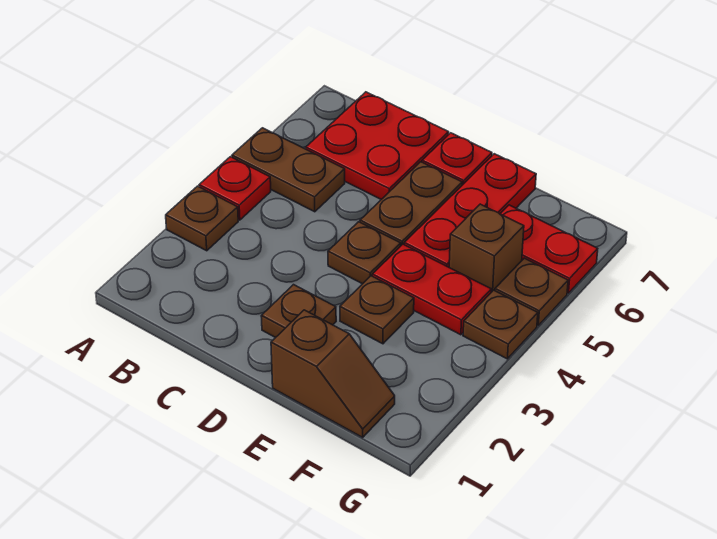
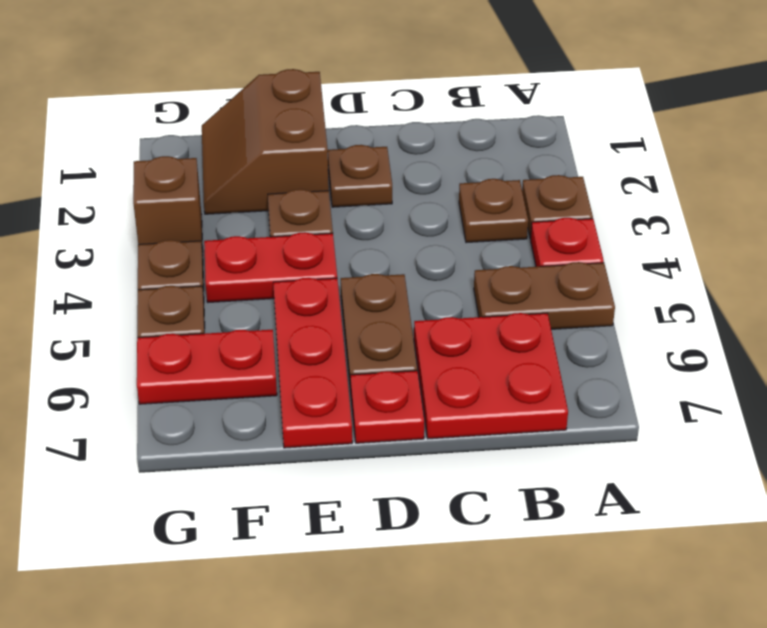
brown plate D4 level 1 -> brown plate B3 level 1
brown slope E1:F1 level 1 top E -> brown slope E1:F2 level 1 top E
brown brick F5 level 1 -> brown brick G3 level 1

